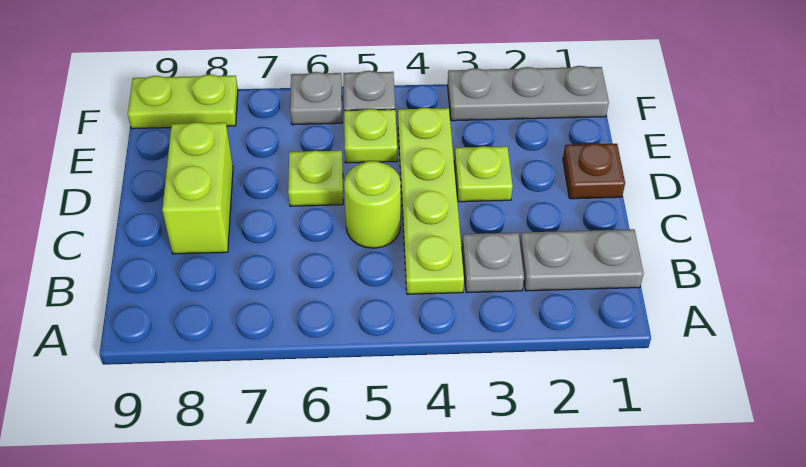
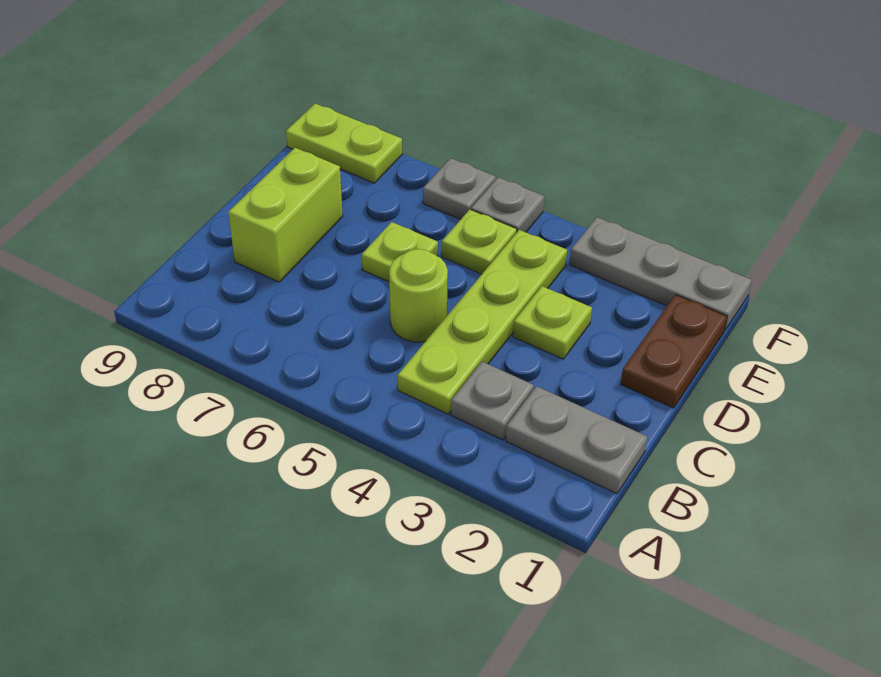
brown plate D1 level 1 -> brown plate D1:E1 level 1

